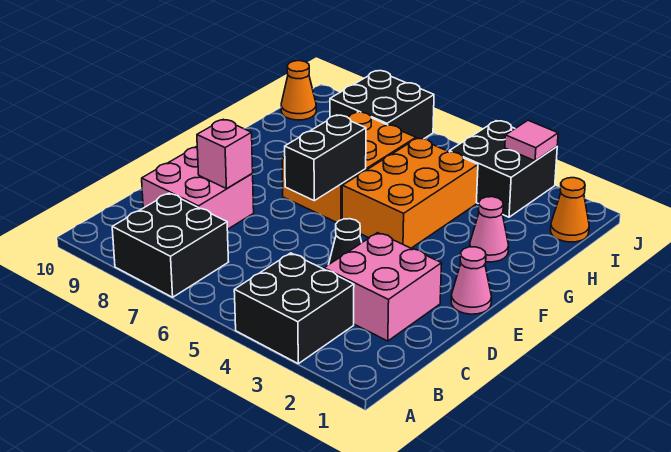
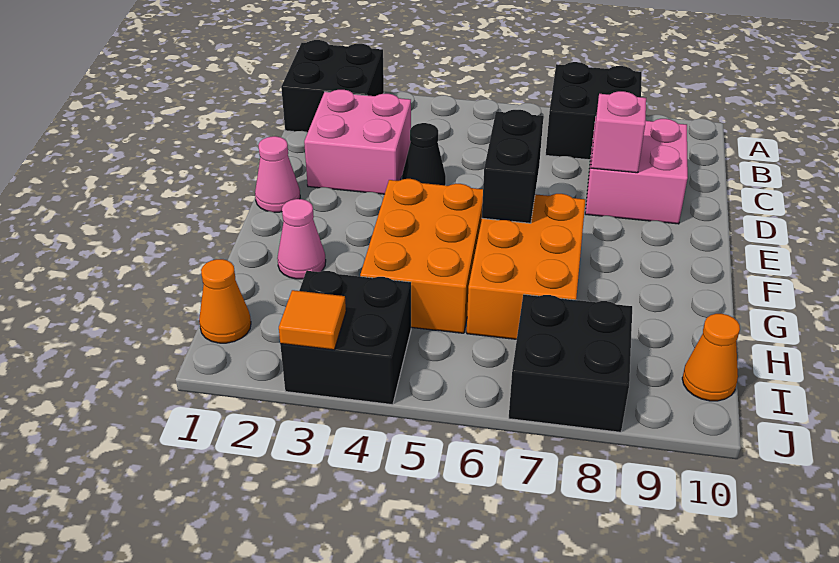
black brick A3:B4 level 1 -> black brick A1:B2 level 1
pink tile J3 level 2 -> orange tile J3 level 2

